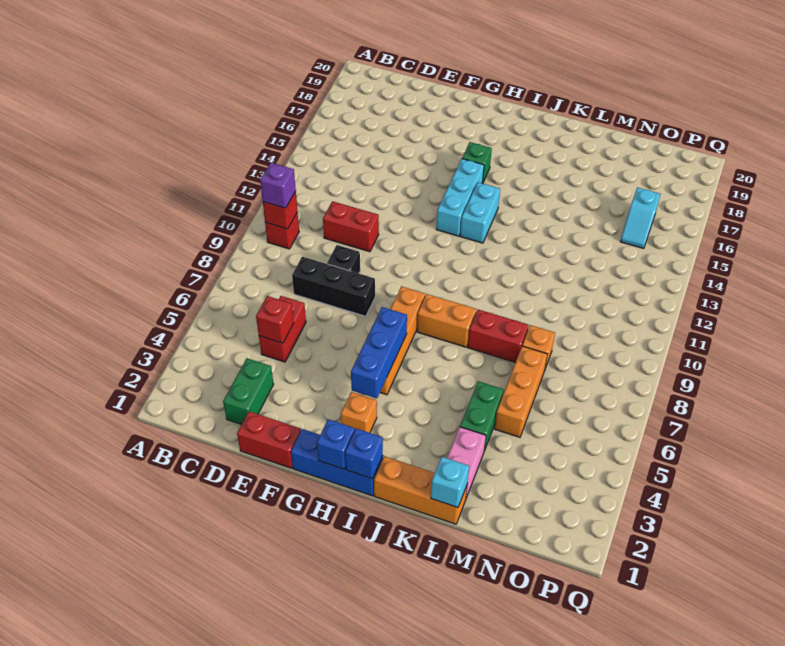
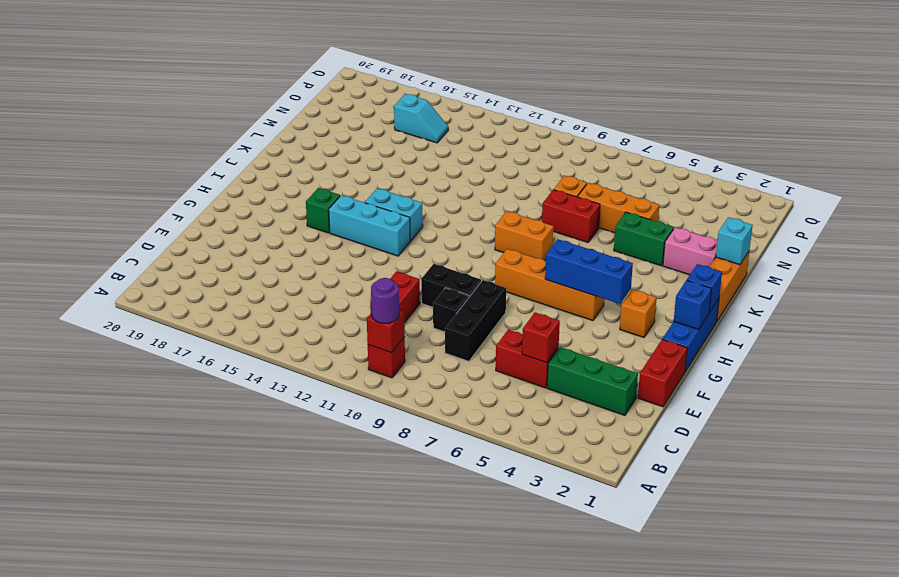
purple brick B10 level 3 -> purple round brick B10 level 3
green brick D2:D3 level 1 -> green brick D2:D4 level 1
none -> black brick F9:F10 level 1
orange brick I8:J8 level 1 -> orange brick J8:J9 level 1
red brick K8:L8 level 1 -> red brick L7:L8 level 1

